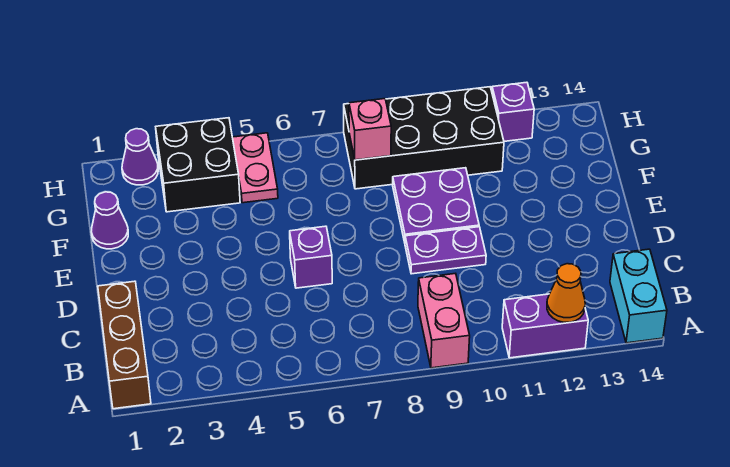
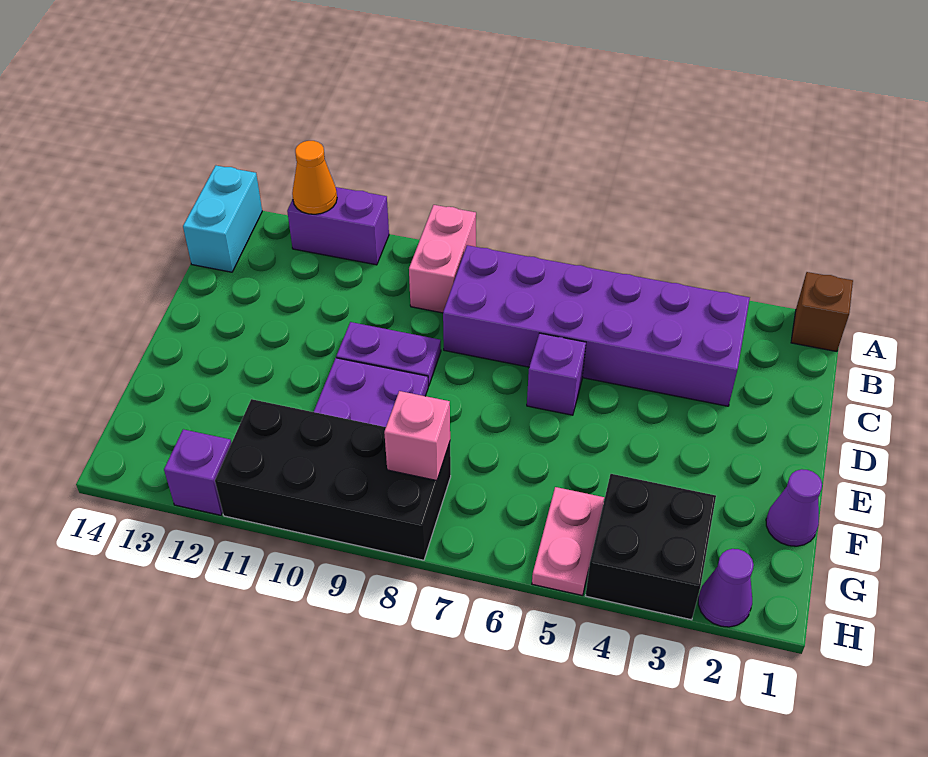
brown brick A1:C1 level 1 -> brown brick A1 level 1
none -> purple brick B3:C8 level 1

